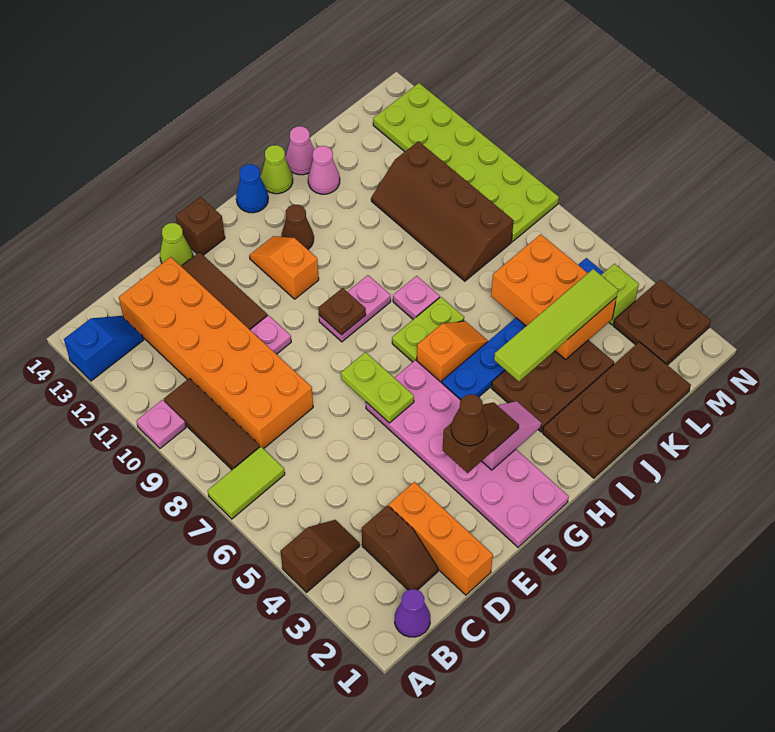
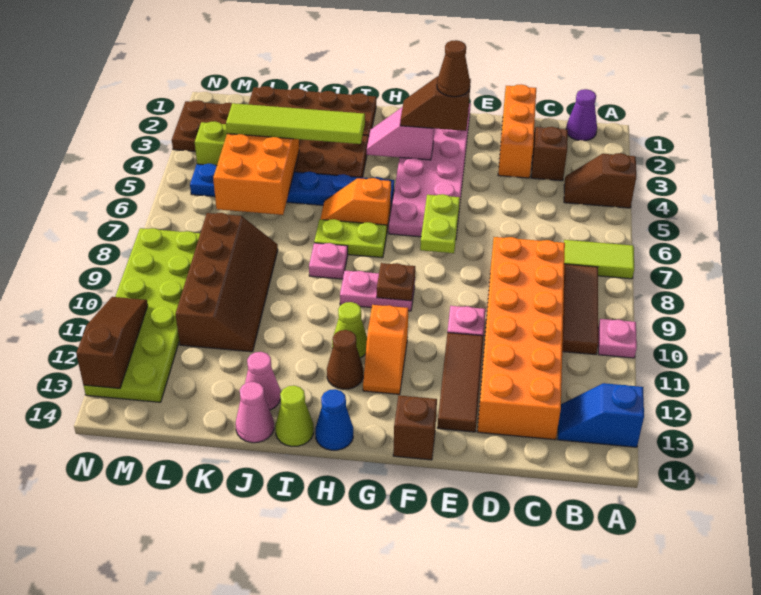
lime cone E14 level 1 -> lime cone H11 level 1
none -> brown slope N11:N13 level 2 top 13

